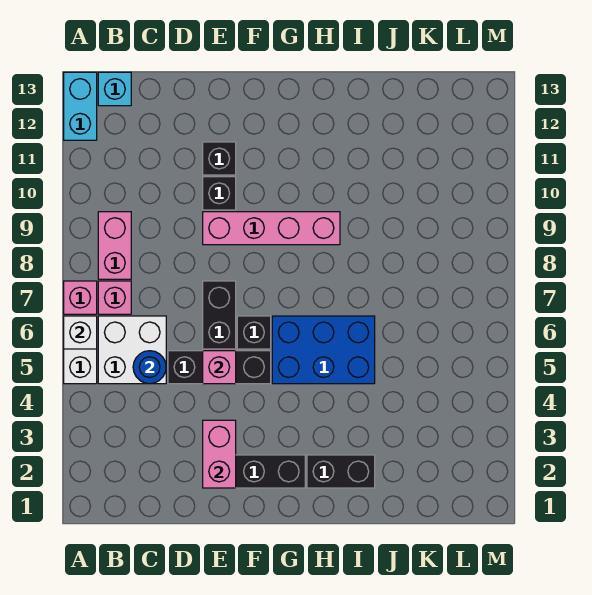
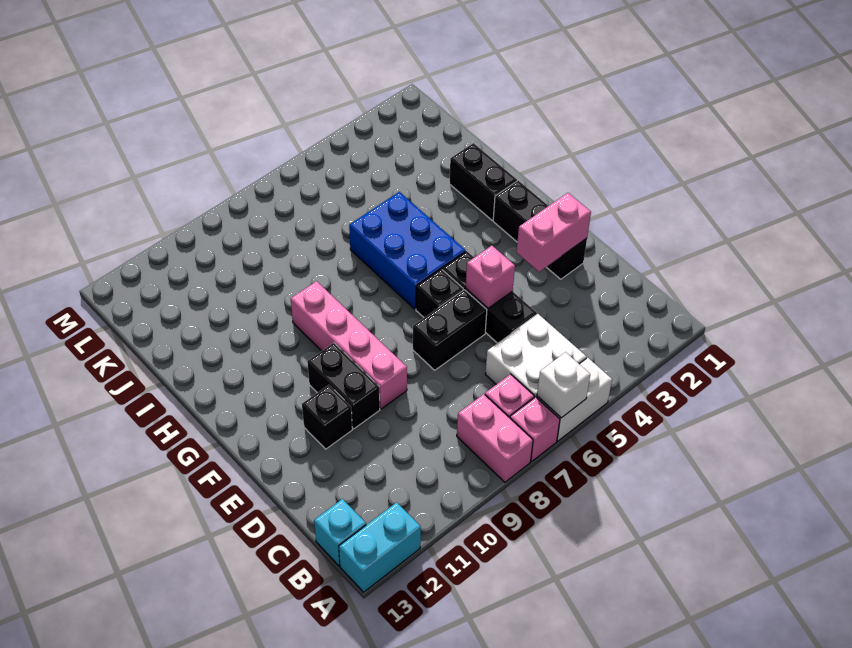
pink brick B8:B9 level 1 -> pink brick A8:B8 level 1
blue round brick C5 level 2 -> none
black brick E10 level 1 -> black brick E10:F10 level 1

